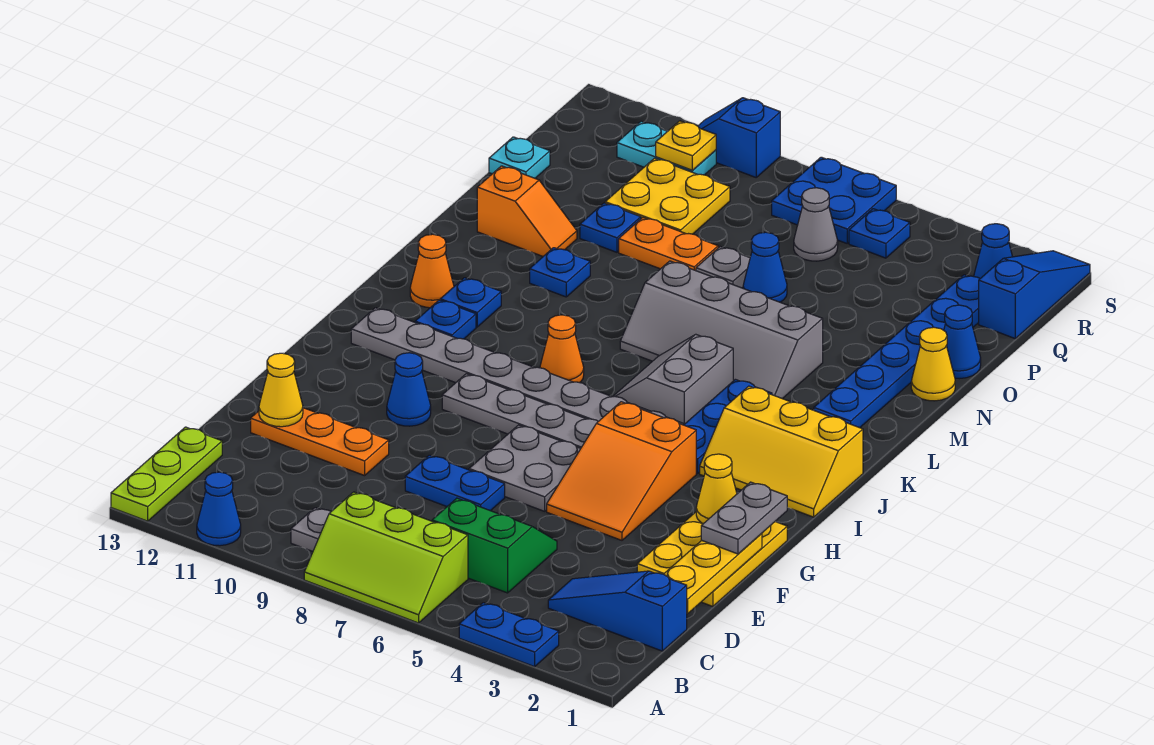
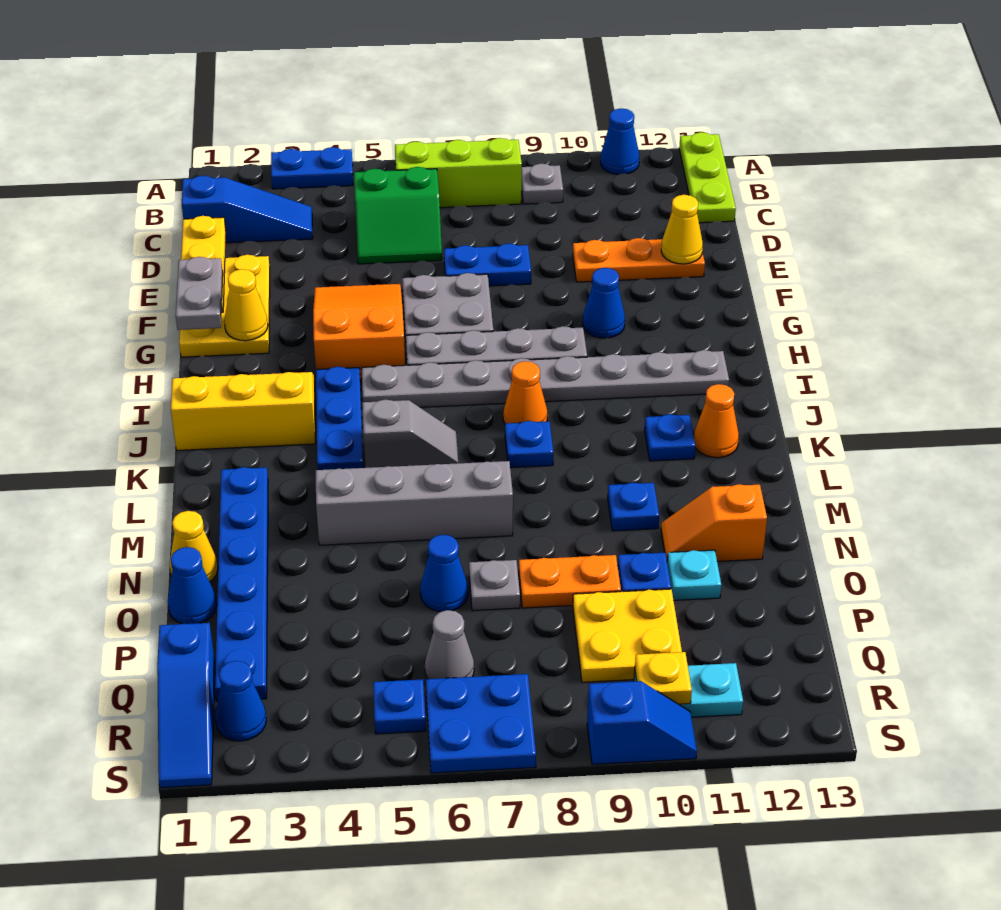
grey slope J5:K6 level 1 top 5 -> grey slope K5:K6 level 1 top 5
blue plate J11 level 1 -> blue plate K8 level 1
cyan plate P13 level 1 -> cyan plate O11 level 1

